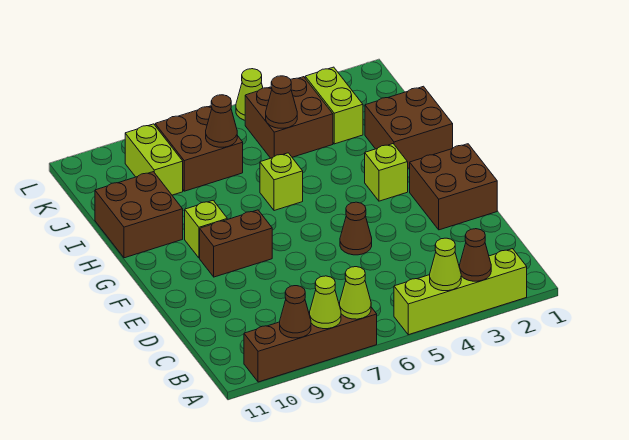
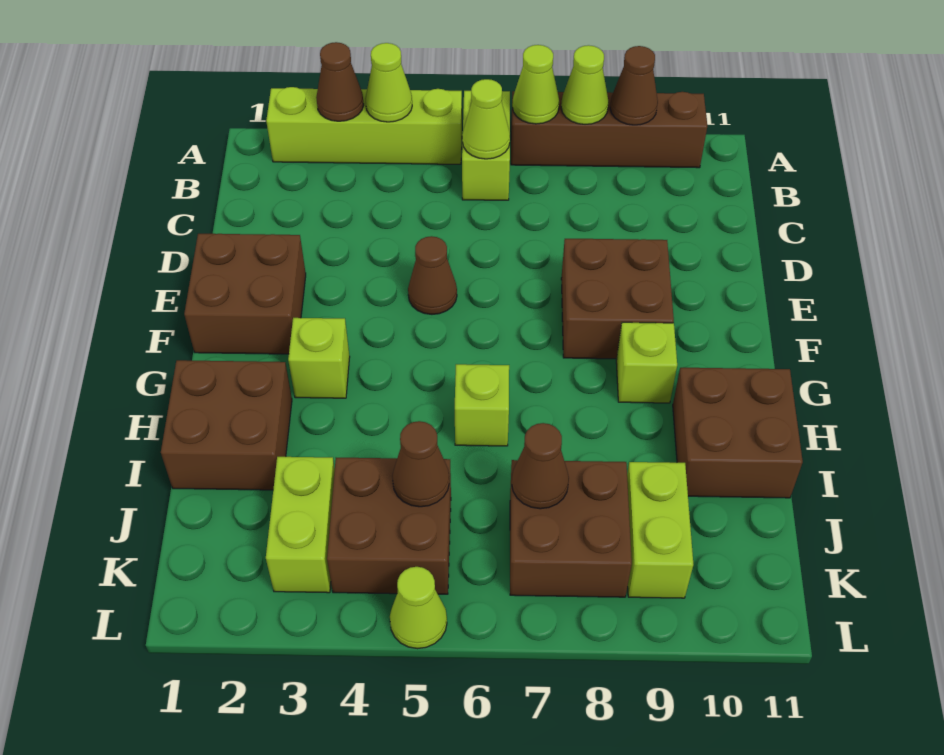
none -> lime brick A6:B6 level 1
none -> lime cone B6 level 2
brown brick F8:F9 level 1 -> brown brick E8:F9 level 1

